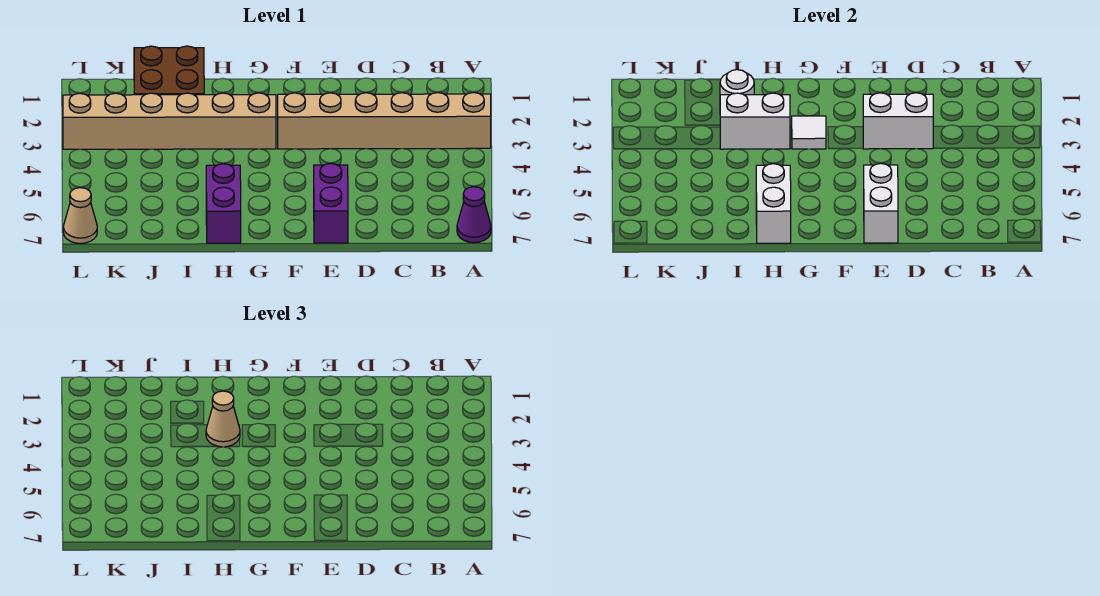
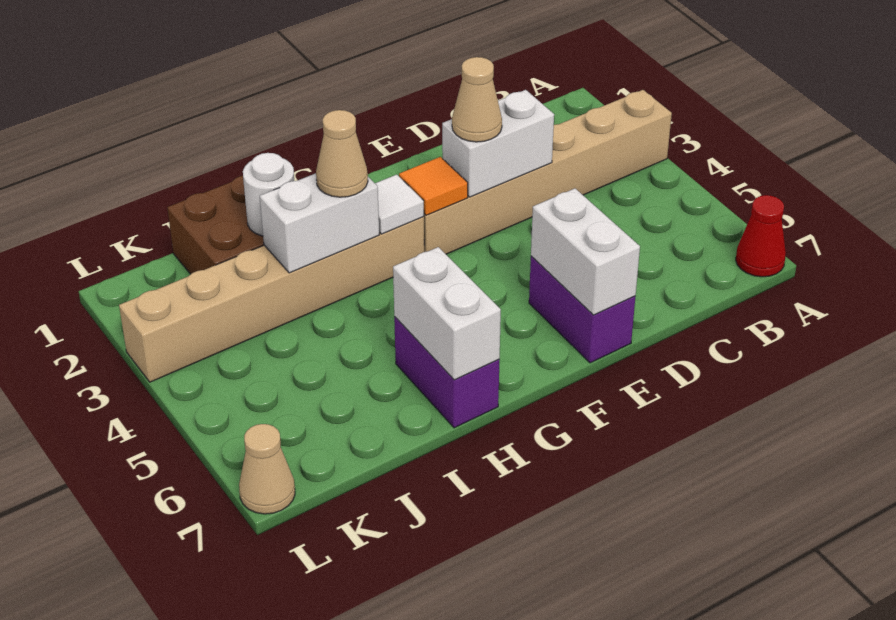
purple cone A7 level 1 -> red cone A7 level 1
none -> tan cone E3 level 3
none -> orange tile F3 level 2

